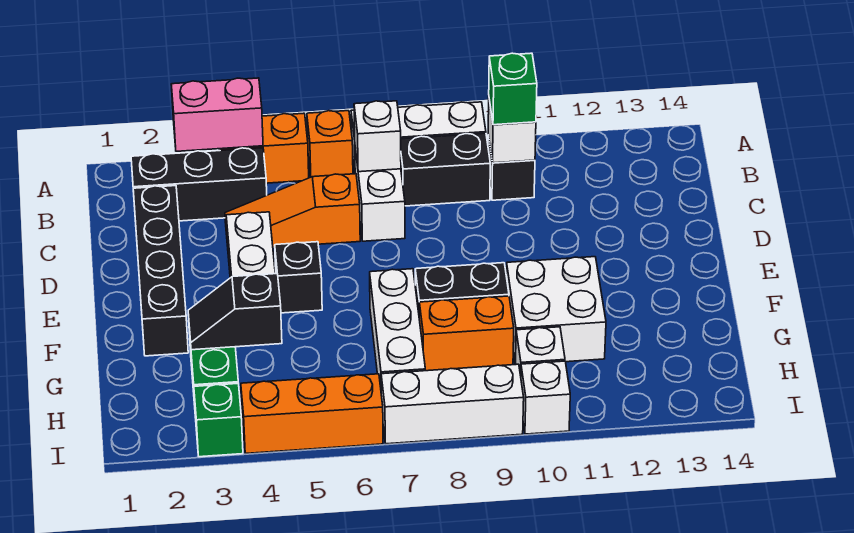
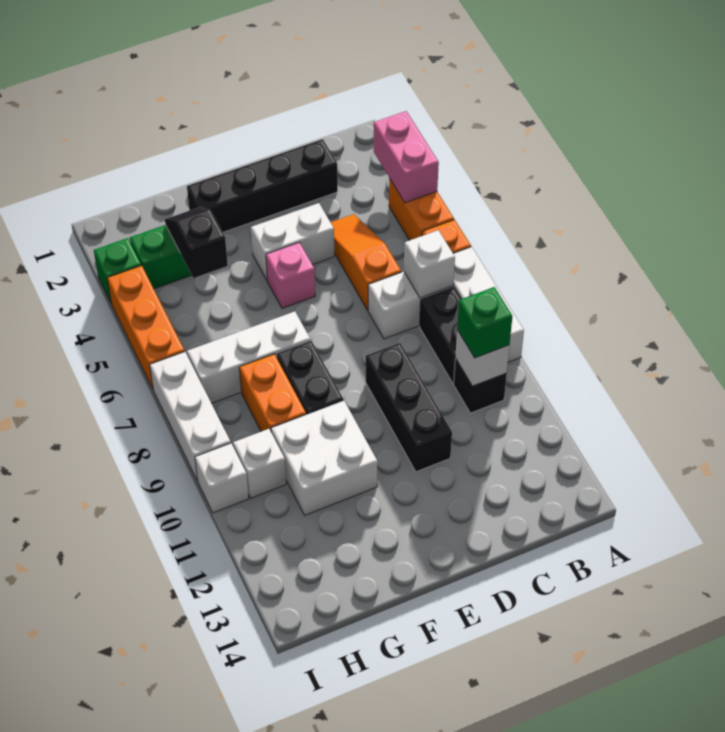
black brick B2:B4 level 1 -> black brick D9:D11 level 1
black brick E5 level 1 -> pink brick E5 level 1

